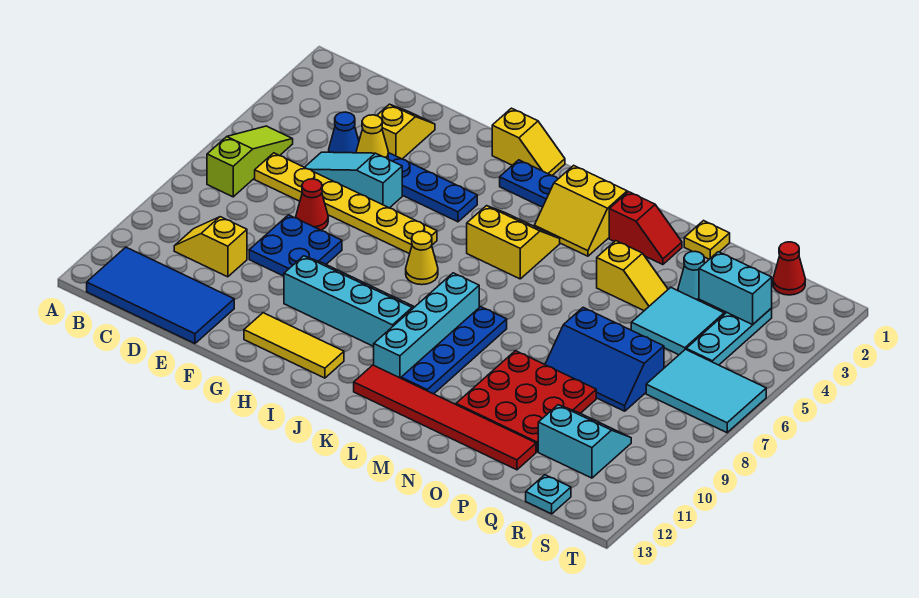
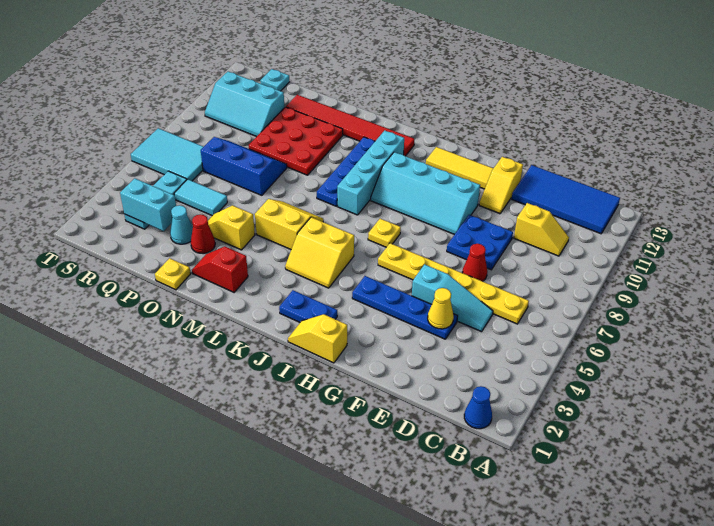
lime slope B5:B7 level 1 top 7 -> none
blue cone D4 level 1 -> blue cone B1 level 1
yellow slope E2:E3 level 1 top 3 -> yellow slope F11:F12 level 1 top 12
yellow cone I7 level 1 -> yellow plate I7 level 1
yellow slope K2:L3 level 1 top 2 -> yellow slope L5:M6 level 1 top 5
cyan tile P4:Q5 level 1 -> cyan tile P5:Q5 level 1
cyan slope Q10:R11 level 1 top 11 -> cyan slope Q10:S11 level 1 top 11
red cone R1 level 1 -> red cone O3 level 1

